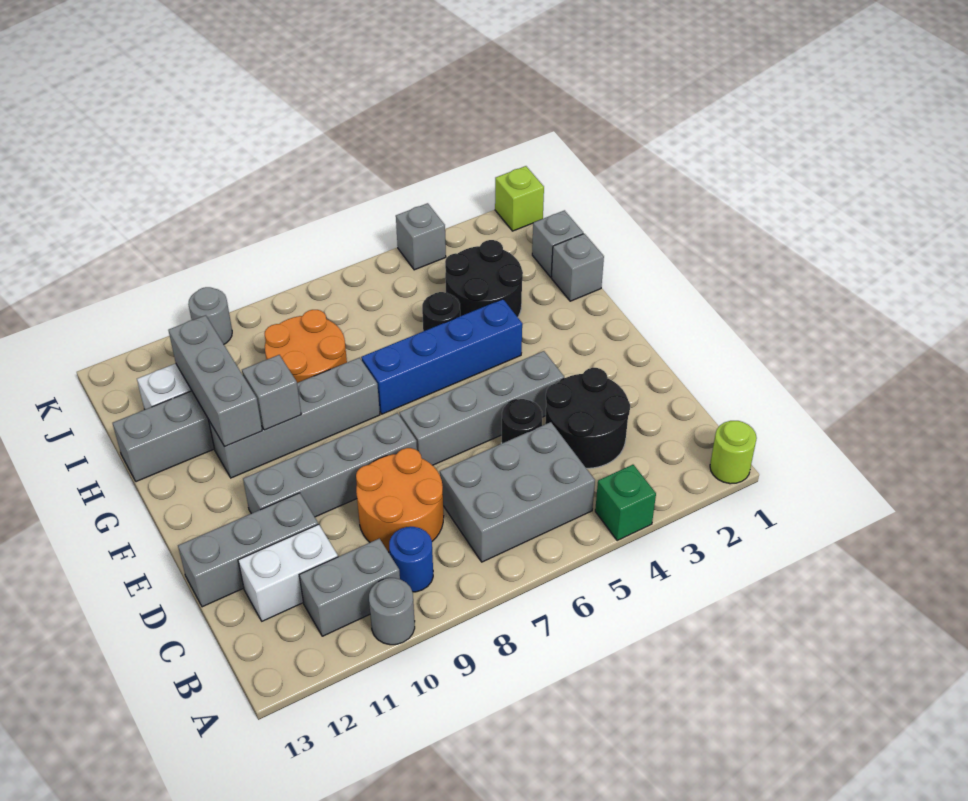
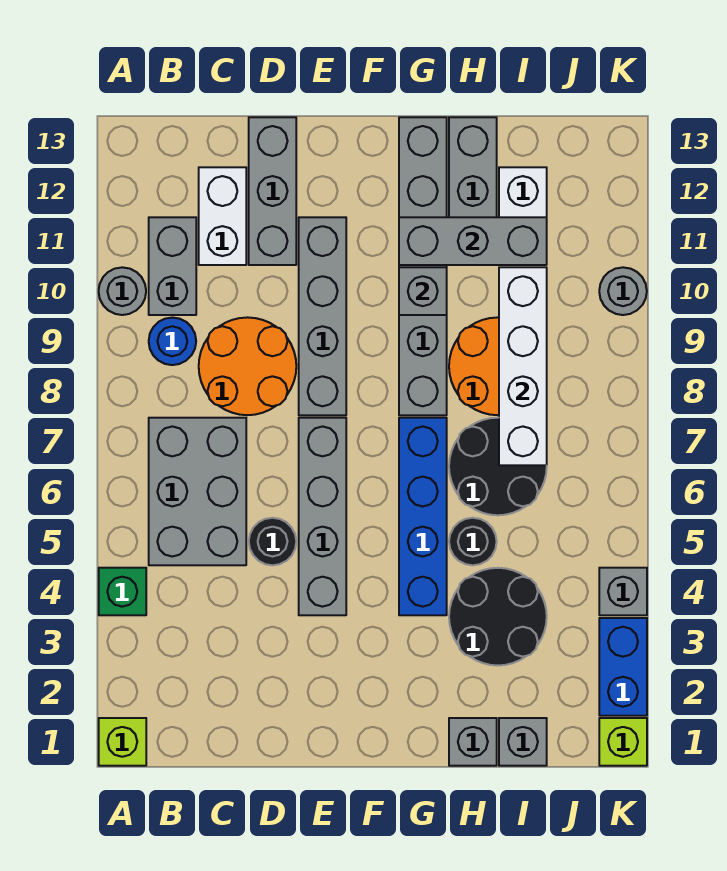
lime round brick A1 level 1 -> lime brick A1 level 1
black round brick C3:D4 level 1 -> black round brick H6:I7 level 1
grey brick G8:G11 level 1 -> grey brick G8:G13 level 1
none -> white brick I7:I10 level 2
none -> blue brick K2:K3 level 1

